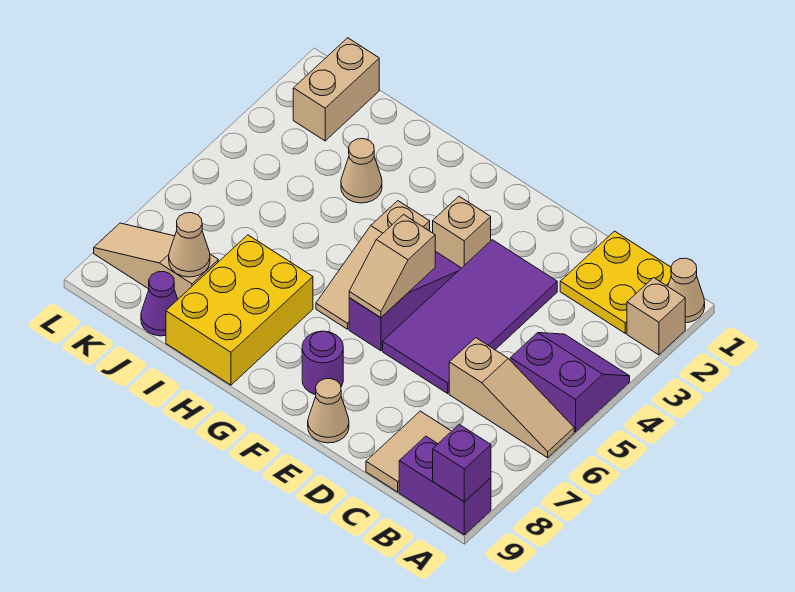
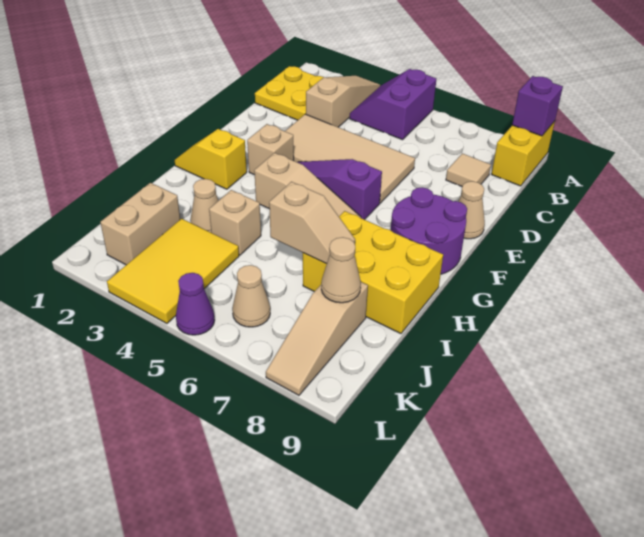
tan cone A1 level 1 -> tan cone K6 level 1
tan brick A2 level 1 -> tan brick I4 level 1
tan slope A6:C6 level 1 top C -> tan slope A3:C3 level 1 top C
purple brick A9:B9 level 1 -> yellow brick A9:B9 level 1
tan tile C8:C9 level 1 -> tan tile C8 level 1
purple tile D3:E6 level 1 -> tan tile D3:E6 level 1
tan slope F5:F6 level 2 top 5 -> tan slope I6:I7 level 2 top 6
purple round brick F8 level 1 -> purple round brick F8:G9 level 1
none -> yellow slope G1:G2 level 1 top 2
none -> yellow tile J3:L4 level 1
purple cone J9 level 1 -> purple cone L5 level 1
tan brick K1:K2 level 1 -> tan brick J2:K2 level 1

